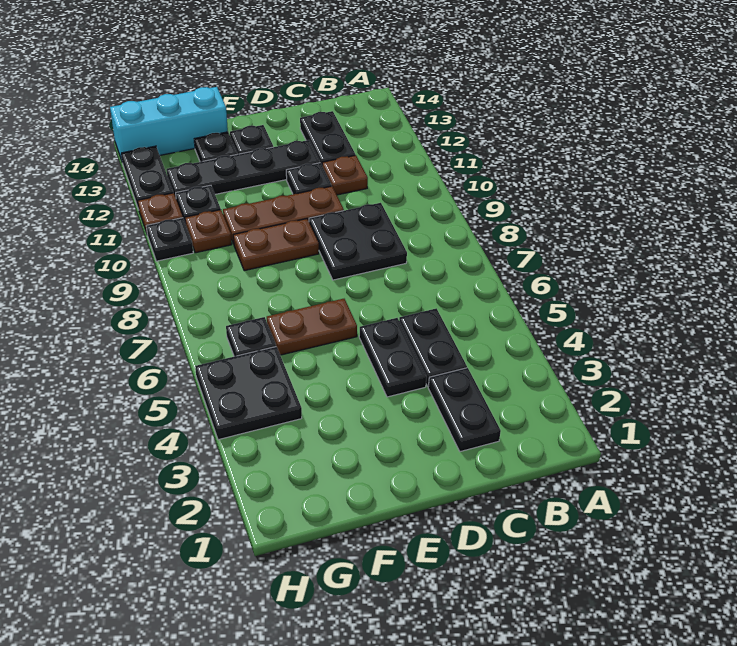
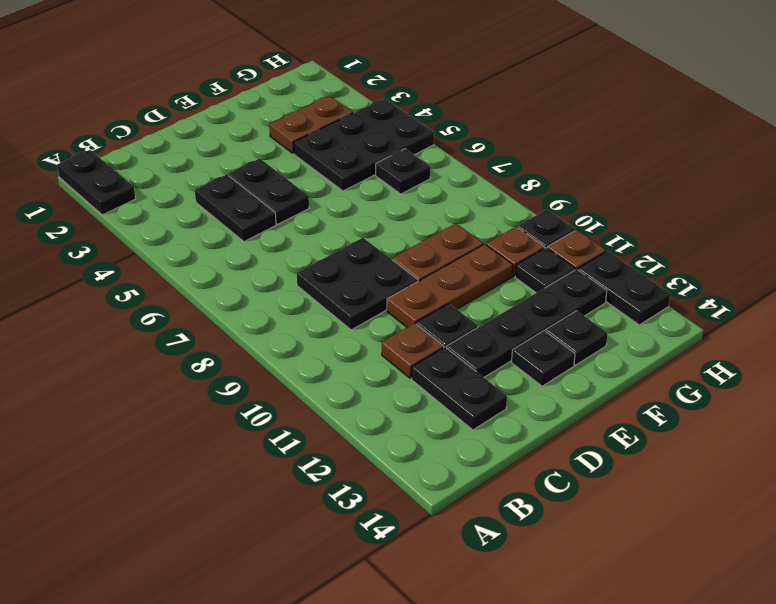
black plate C2:C3 level 1 -> black plate A1:A2 level 1
brown plate E6:F6 level 1 -> brown plate F3:G3 level 1
cyan brick F14:H14 level 1 -> none
black plate G4:H5 level 1 -> black plate F4:H5 level 1

